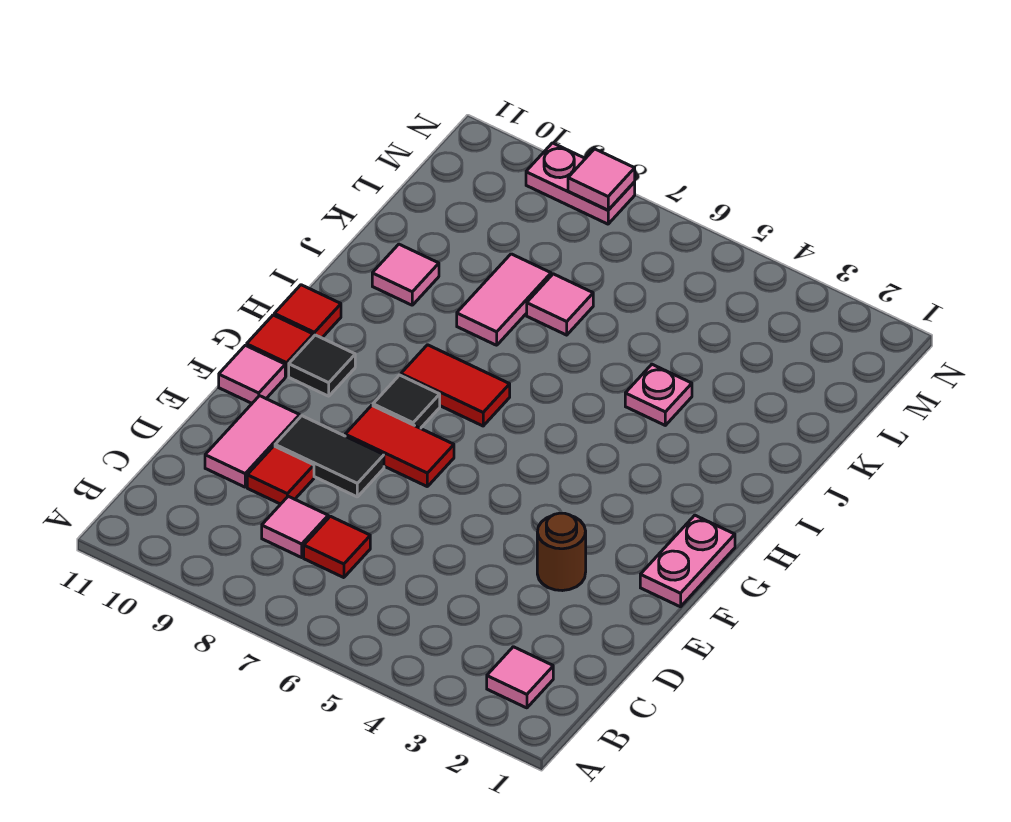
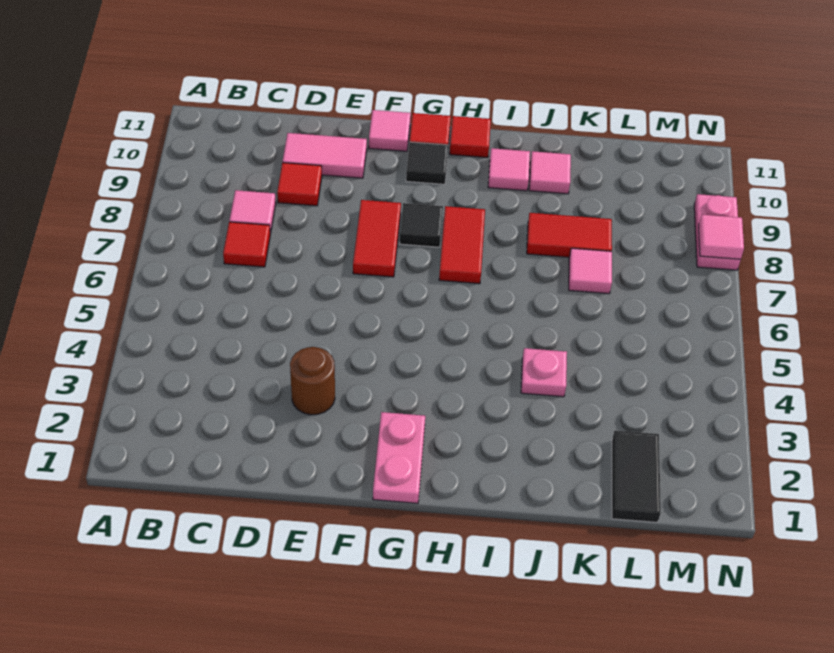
pink tile B2 level 1 -> pink tile I10 level 1
black tile E8:E9 level 1 -> black tile L1:L2 level 1
pink plate F1:G1 level 1 -> pink plate G1:G2 level 1
pink tile J8:K8 level 1 -> red tile J8:K8 level 1

